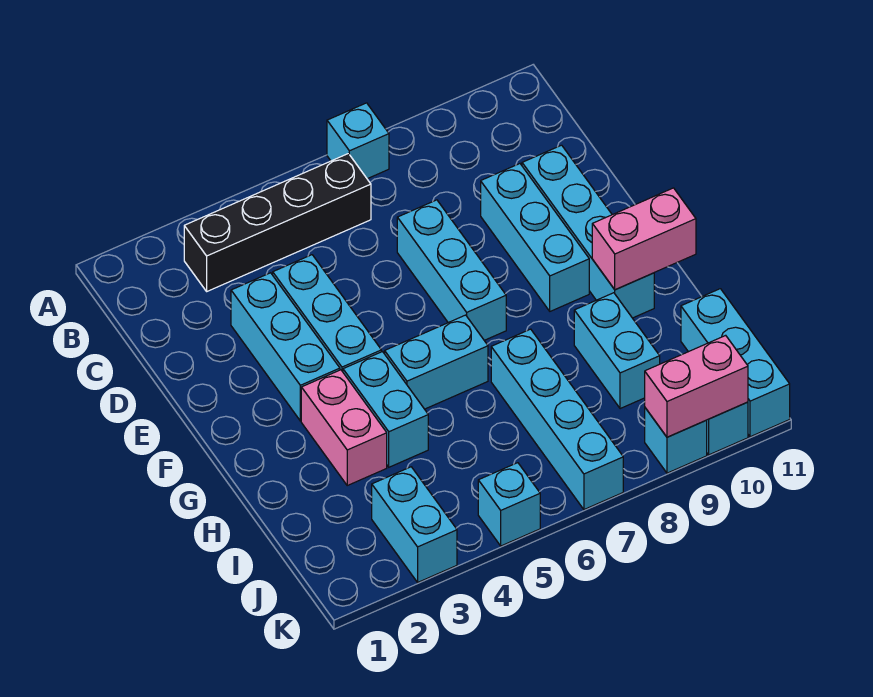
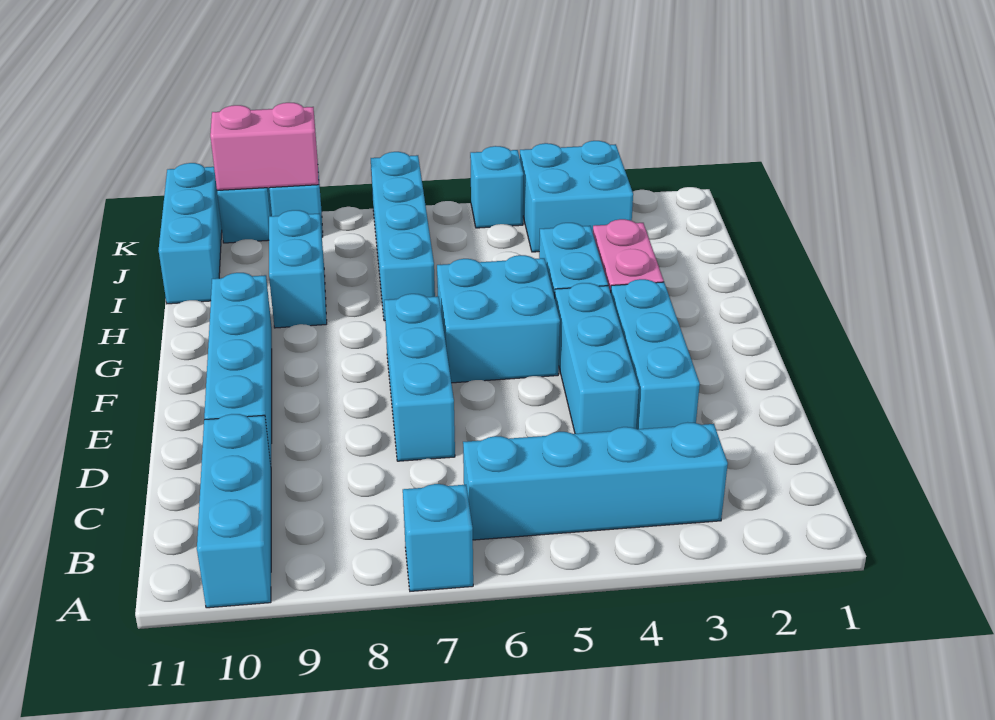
black brick B3:B6 level 1 -> cyan brick B3:B6 level 1
cyan brick D9:F9 level 1 -> cyan brick A10:C10 level 1
cyan brick G5:G6 level 1 -> cyan brick F5:G6 level 1
pink brick G10:G11 level 2 -> none
cyan brick J3:K3 level 1 -> cyan brick J3:K4 level 1

